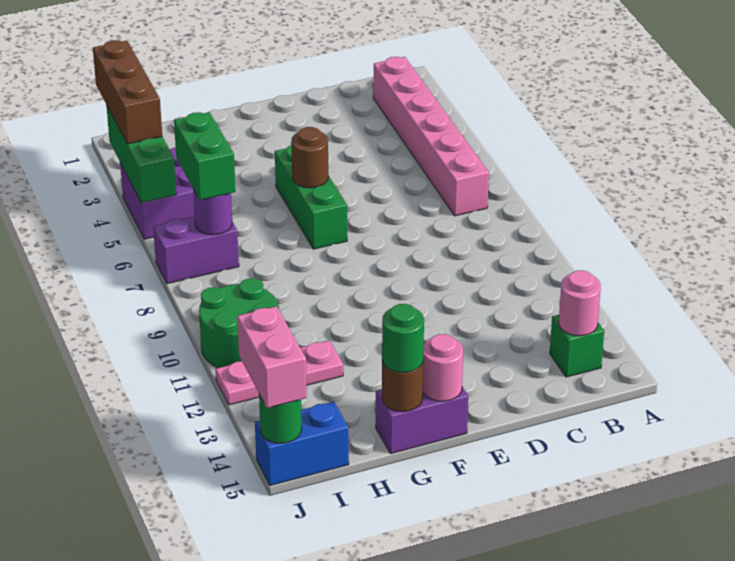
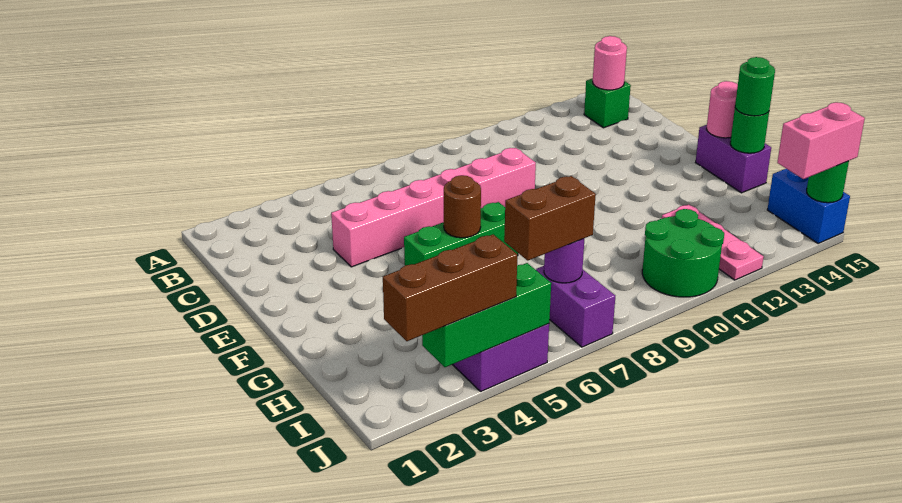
pink brick B2:B7 level 1 -> pink brick D4:D9 level 1
brown round brick G15 level 2 -> green round brick G15 level 2
green brick I6:I7 level 3 -> brown brick I6:I7 level 3

